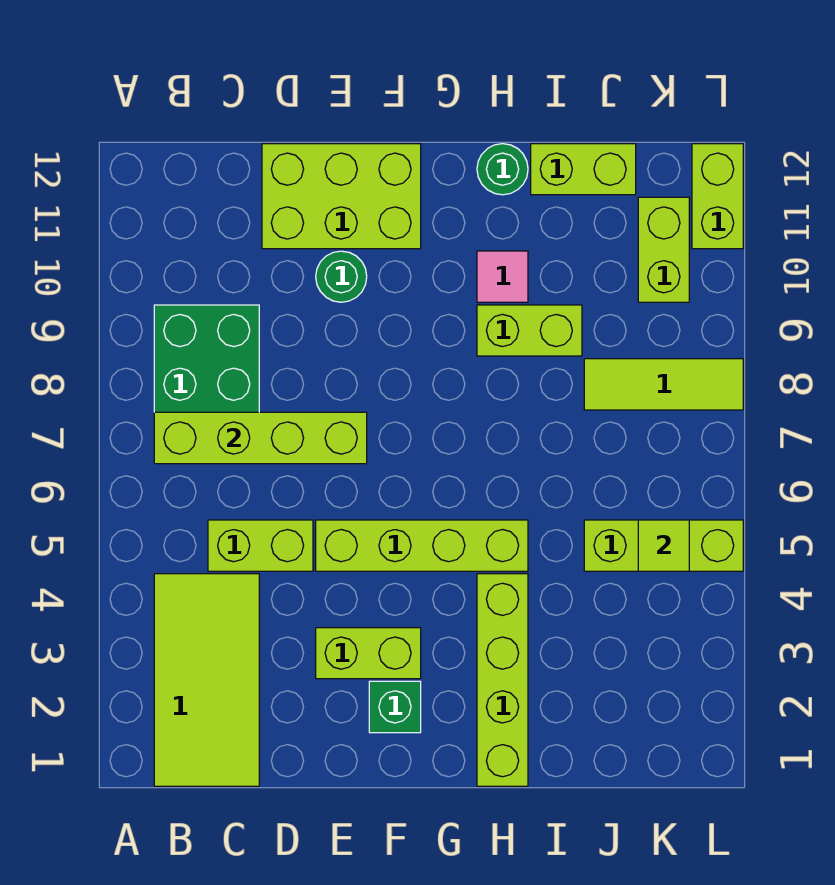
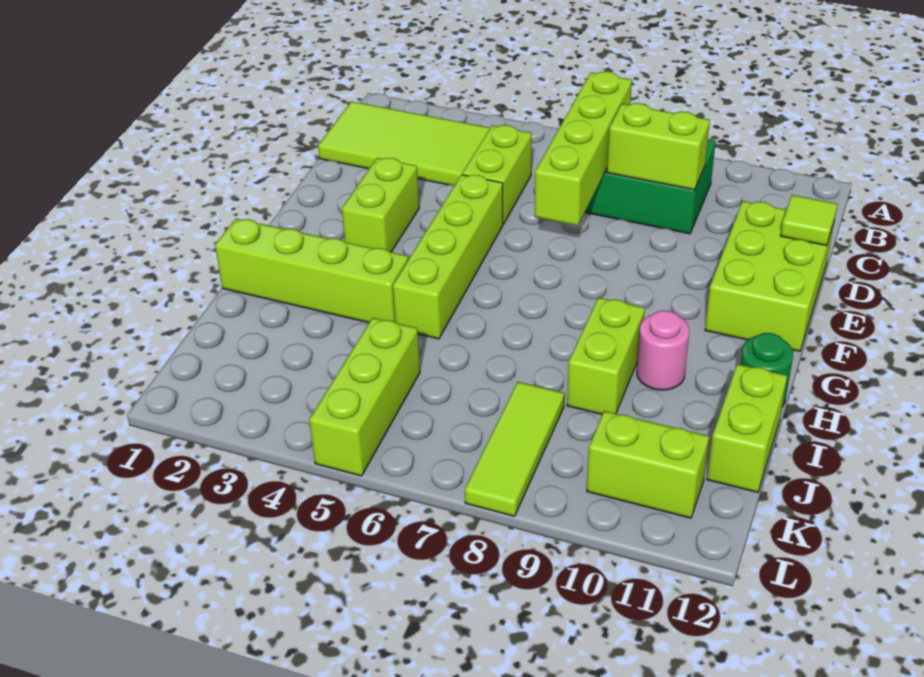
green round brick E10 level 1 -> none
green brick F2 level 1 -> none
pink tile H10 level 1 -> pink round brick H10 level 1
lime tile K5 level 2 -> lime tile D12 level 2
lime brick L11:L12 level 1 -> lime brick C8:C9 level 2

